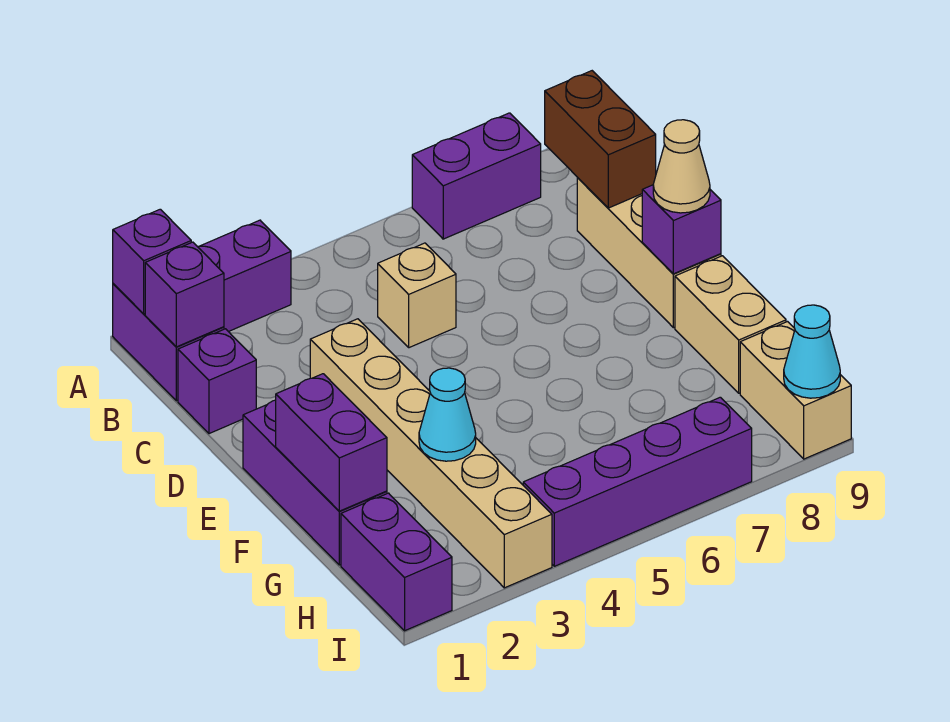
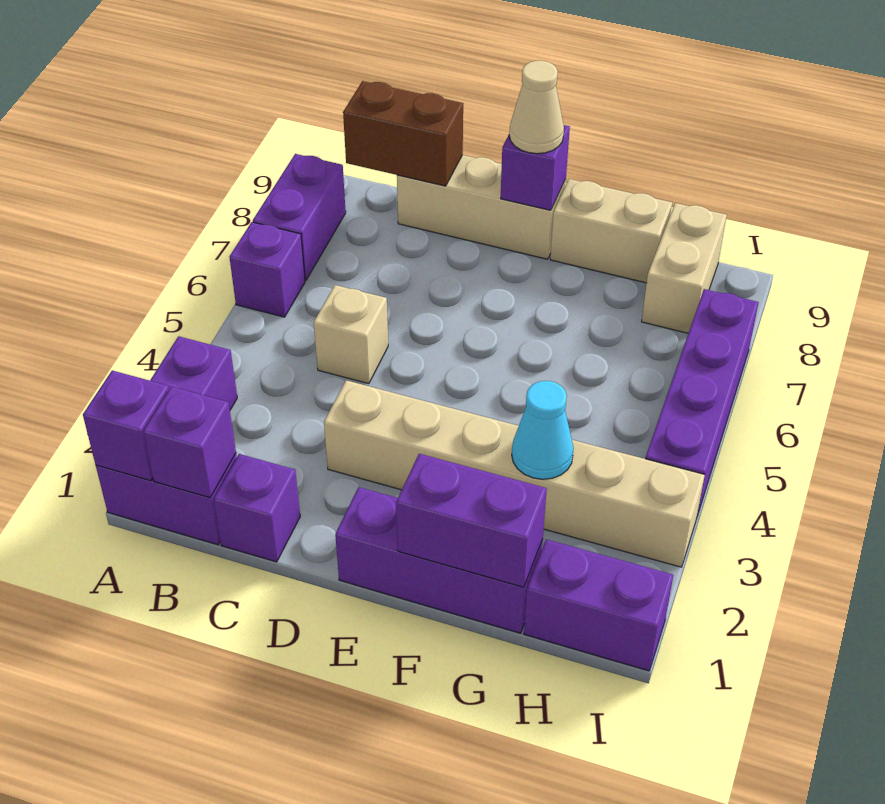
none -> purple brick A6 level 1
tan brick H9:I9 level 1 -> tan brick H8:H9 level 1
cyan cone I9 level 2 -> none

